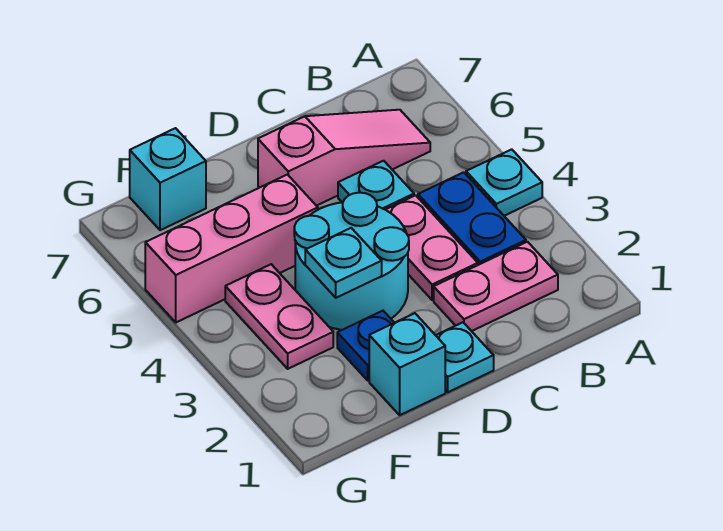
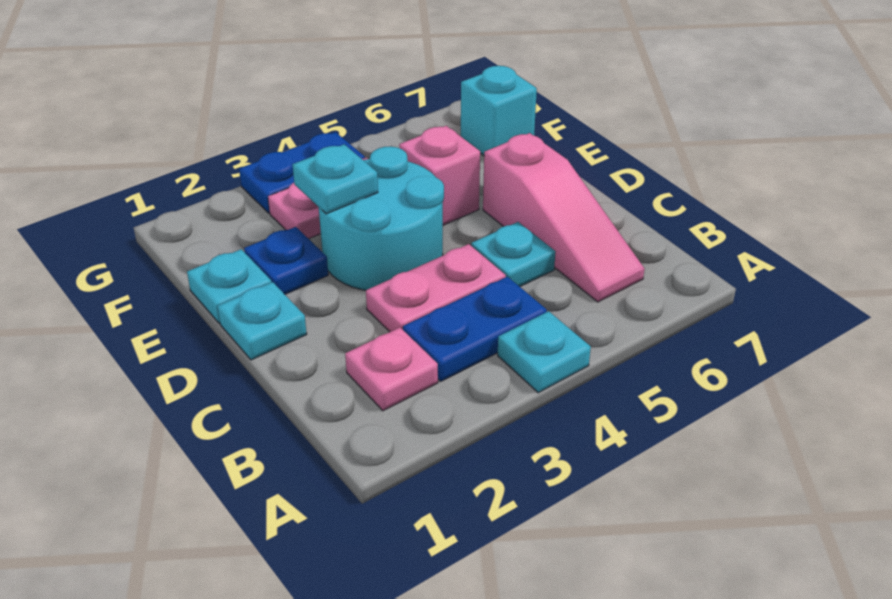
pink plate B2:C2 level 1 -> pink plate B2 level 1
cyan brick E1 level 1 -> cyan plate E1 level 1
pink brick E5:G5 level 1 -> pink brick E5 level 1
none -> blue plate G3:G4 level 1

